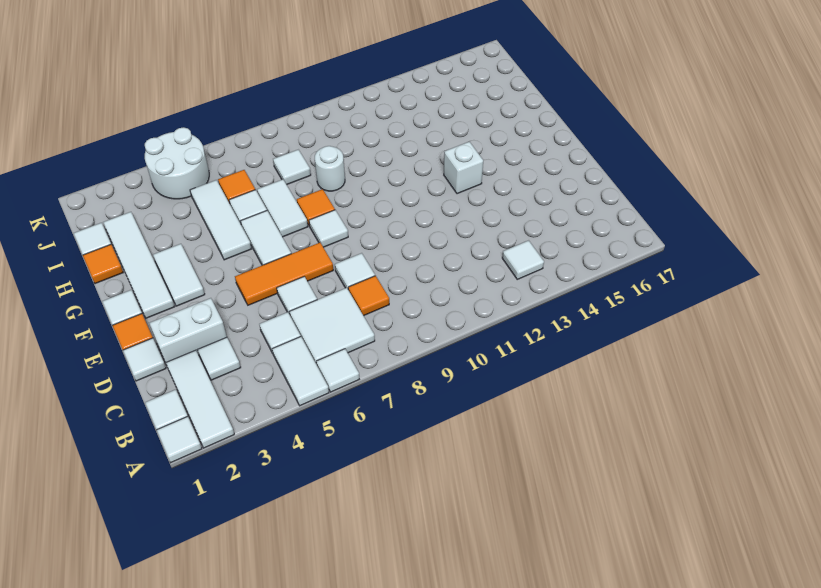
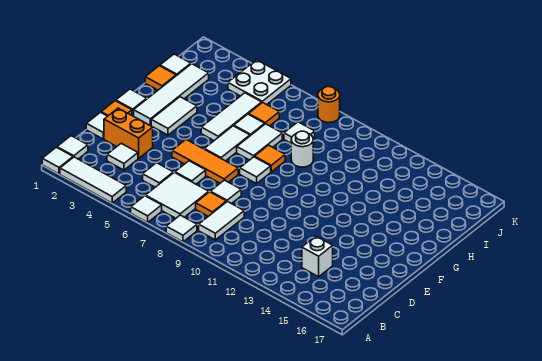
white tile A2:C2 level 1 -> white tile A2:A4 level 1
white tile A5:B5 level 1 -> white tile B9:C9 level 1
white tile B13 level 1 -> white tile A8 level 1
white brick D2:D3 level 1 -> orange brick D2:D3 level 1
white brick F13 level 1 -> white brick C14 level 1
white round brick J4:K5 level 1 -> white plate J4:K5 level 1
none -> orange round brick K8 level 1

